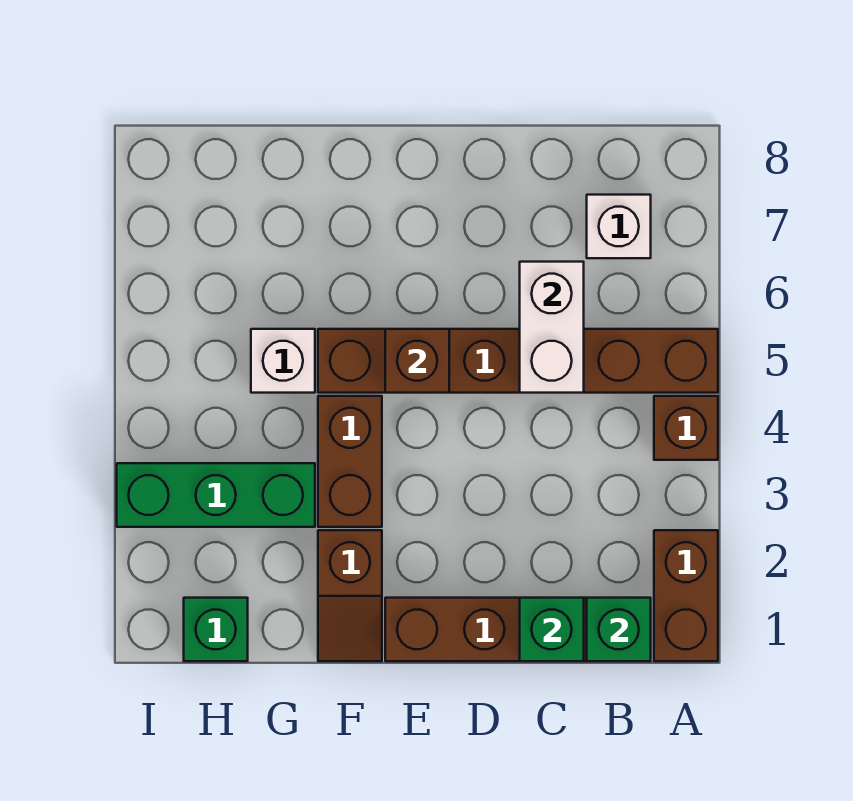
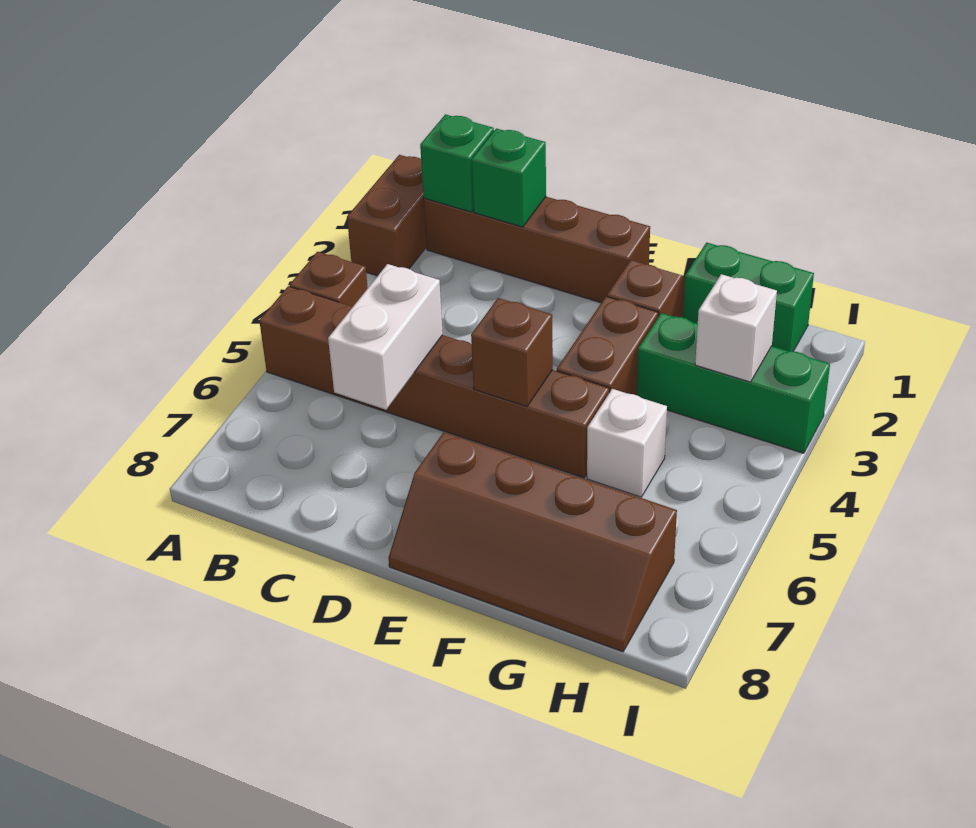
white brick B7 level 1 -> white brick H3 level 2
none -> brown slope E7:H8 level 1 top 7
green brick H1 level 1 -> green brick G1:H1 level 1

